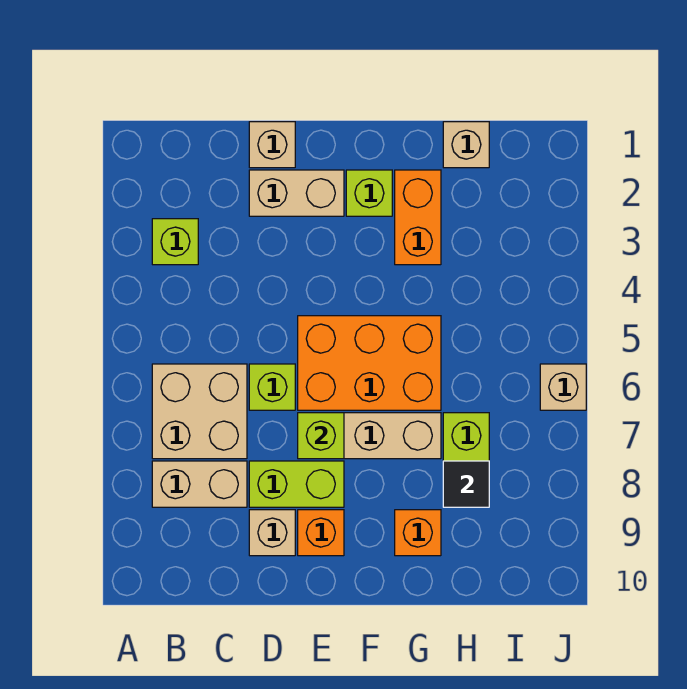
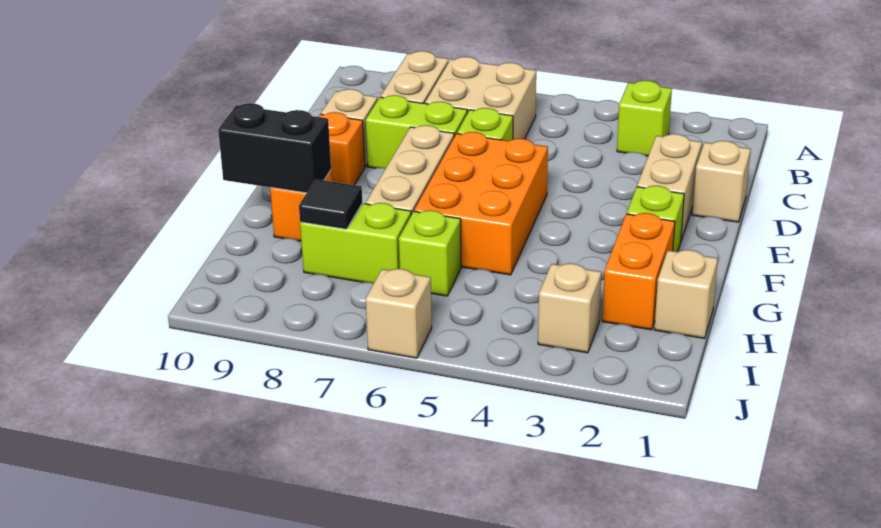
lime brick D8:E8 level 1 -> lime brick D7:D8 level 1
lime brick E7 level 2 -> lime brick H6 level 1
orange brick G2:G3 level 1 -> orange brick G2:H2 level 1
none -> black brick G9:G10 level 2
none -> tan brick I3 level 1

